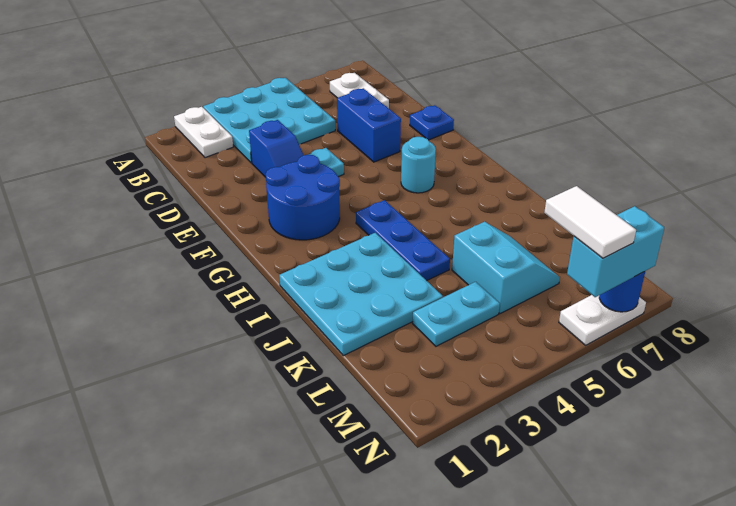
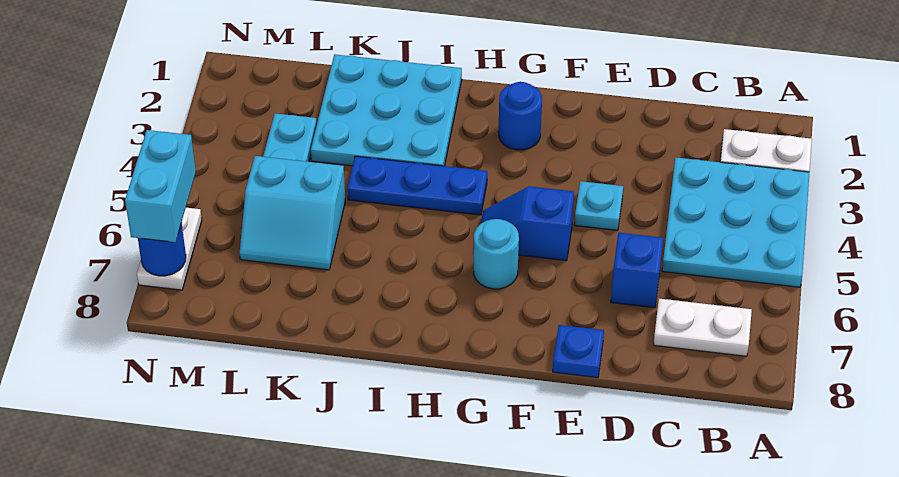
blue slope D3:E3 level 1 top D -> blue slope F5:G5 level 1 top F
blue brick D6:E6 level 1 -> blue brick D6 level 1
blue round brick F2:G3 level 1 -> blue round brick G2 level 1
white tile M6:N6 level 4 -> none

